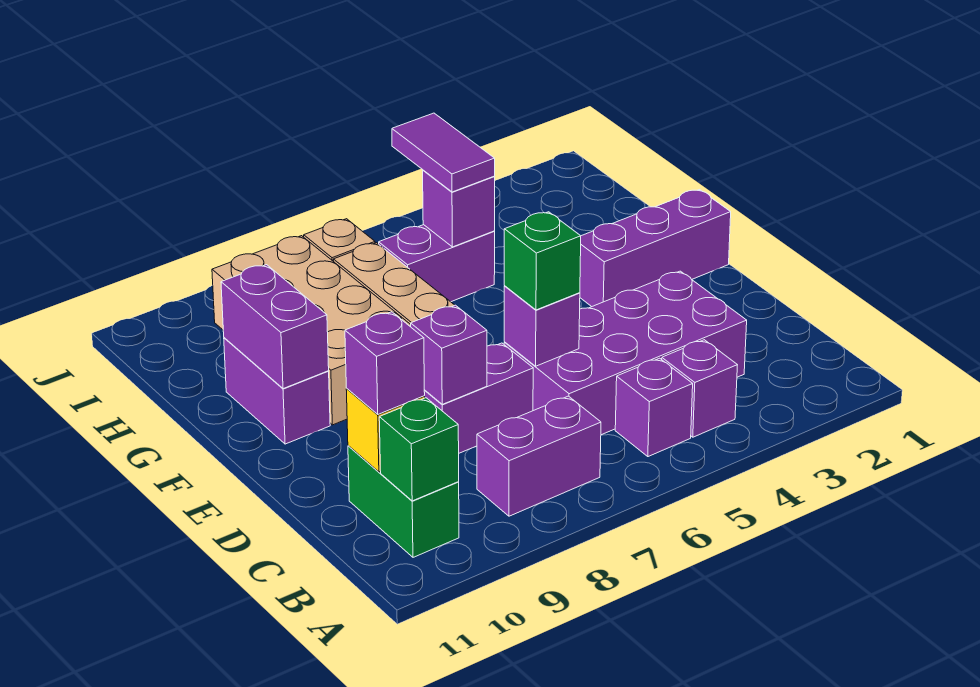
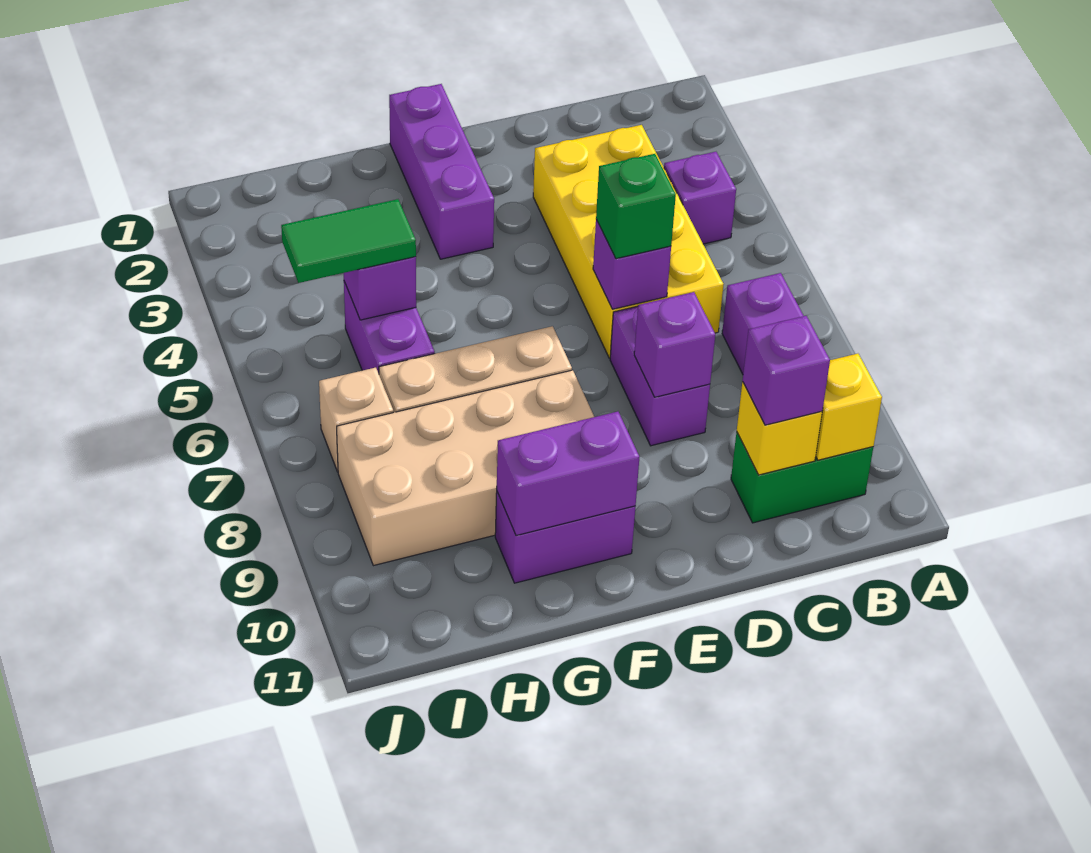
purple brick B5 level 1 -> none
green brick B10 level 2 -> yellow brick B10 level 2
purple brick C3:D6 level 1 -> yellow brick C3:D6 level 1
purple tile H5:I5 level 3 -> green tile H5:I5 level 3

